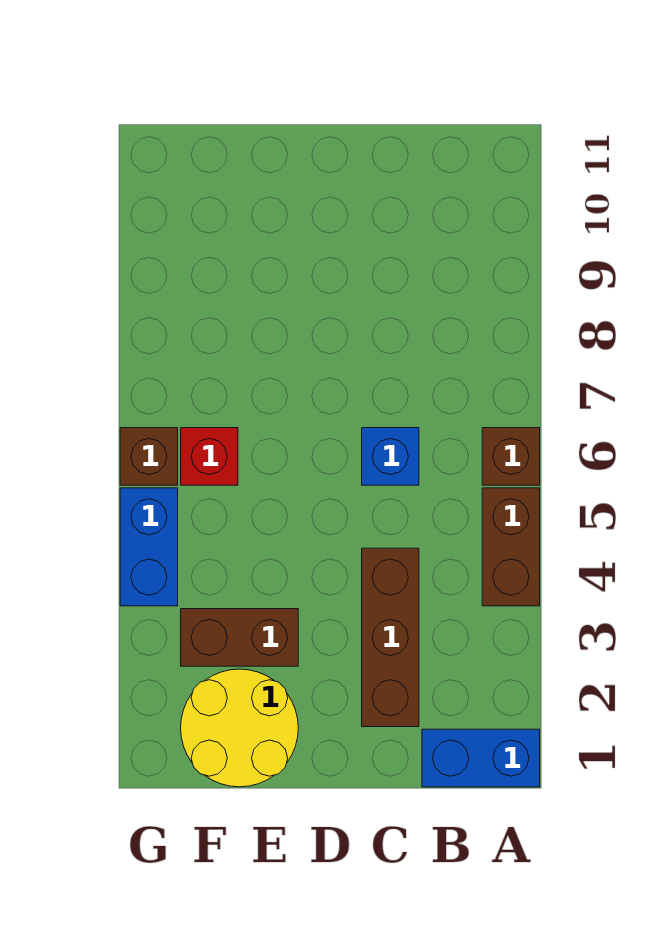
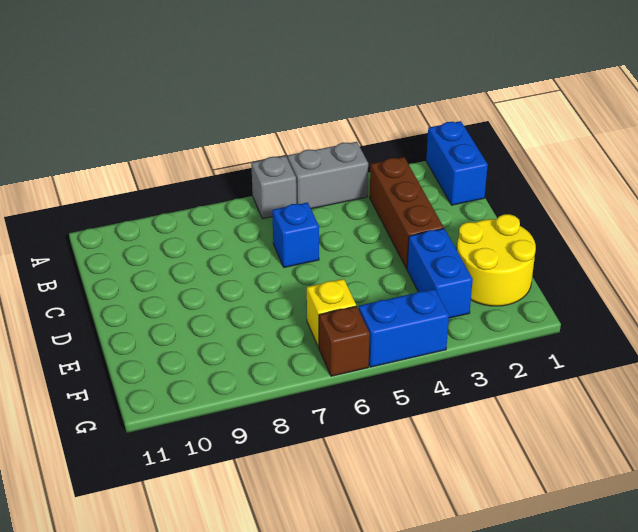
brown brick A4:A5 level 1 -> grey brick A4:A5 level 1
brown brick A6 level 1 -> grey brick A6 level 1
brown brick C2:C4 level 1 -> brown brick B3:D3 level 1
brown brick E3:F3 level 1 -> blue brick E3:F3 level 1
red brick F6 level 1 -> yellow brick F6 level 1

